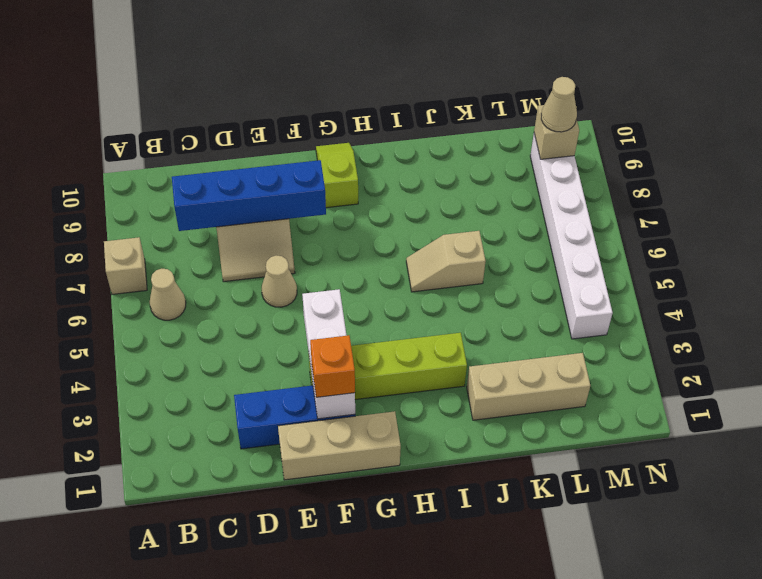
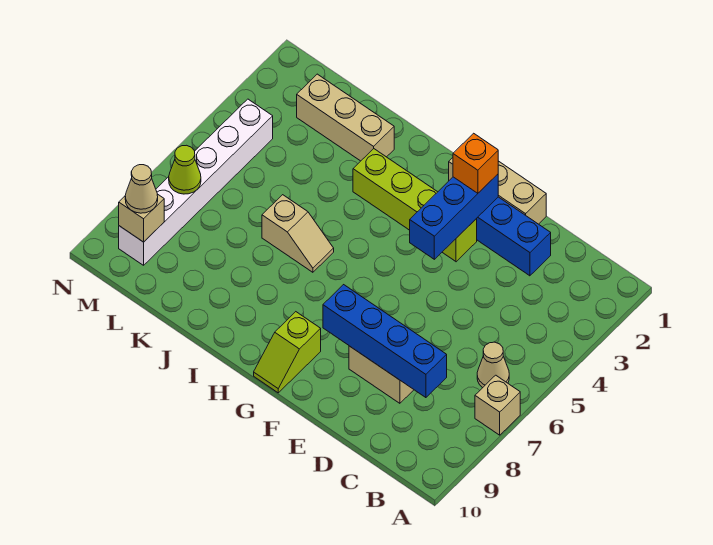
tan cone E6 level 1 -> none
white brick F2:F4 level 2 -> blue brick F2:F4 level 2
none -> lime cone M7 level 2

